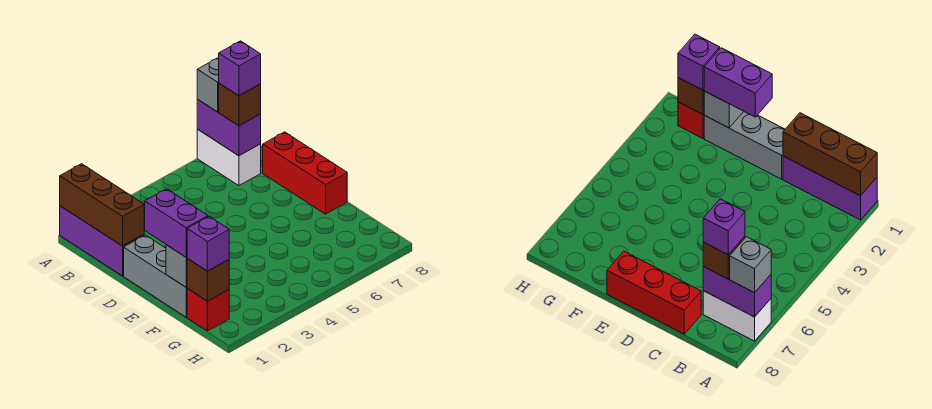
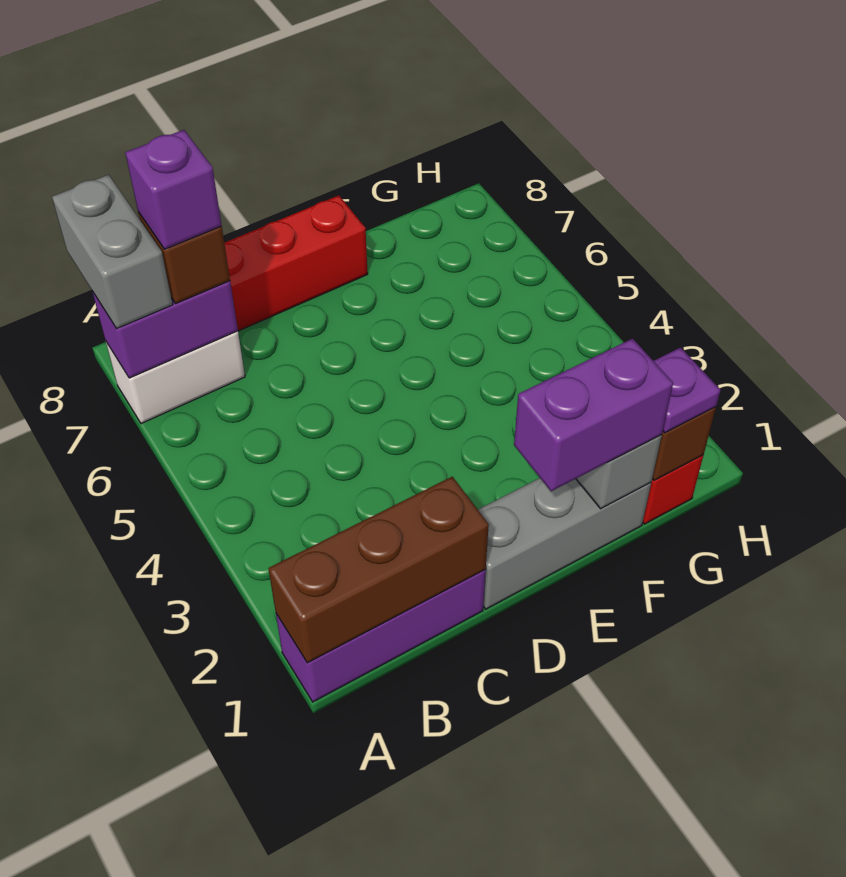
grey brick A7 level 3 -> grey brick A7:A8 level 3
purple brick G1 level 3 -> purple plate G1 level 3

